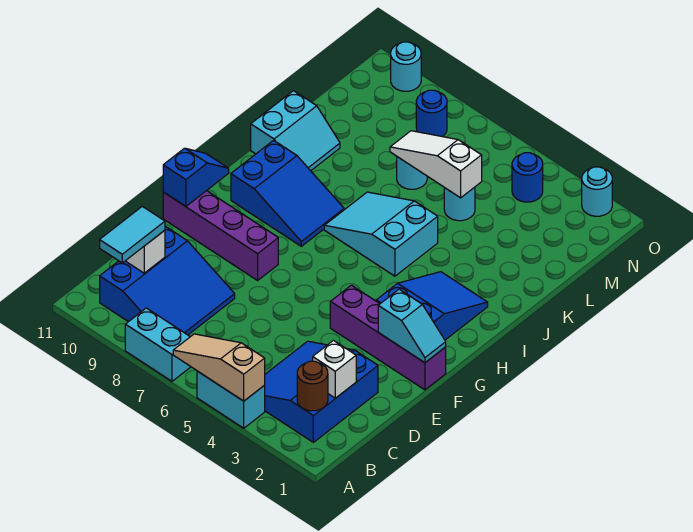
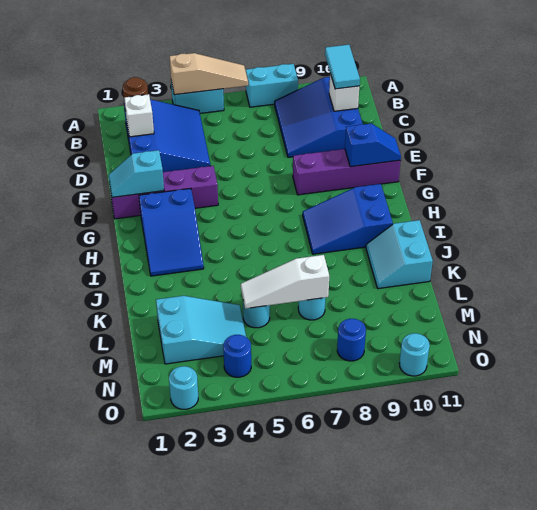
blue slope F11:G11 level 2 top F -> blue slope F10:F11 level 2 top 10
cyan slope I5:J7 level 1 top 5 -> cyan slope L2:M4 level 1 top 2
white slope L5:L7 level 2 top 5 -> white slope L5:L7 level 2 top 7

